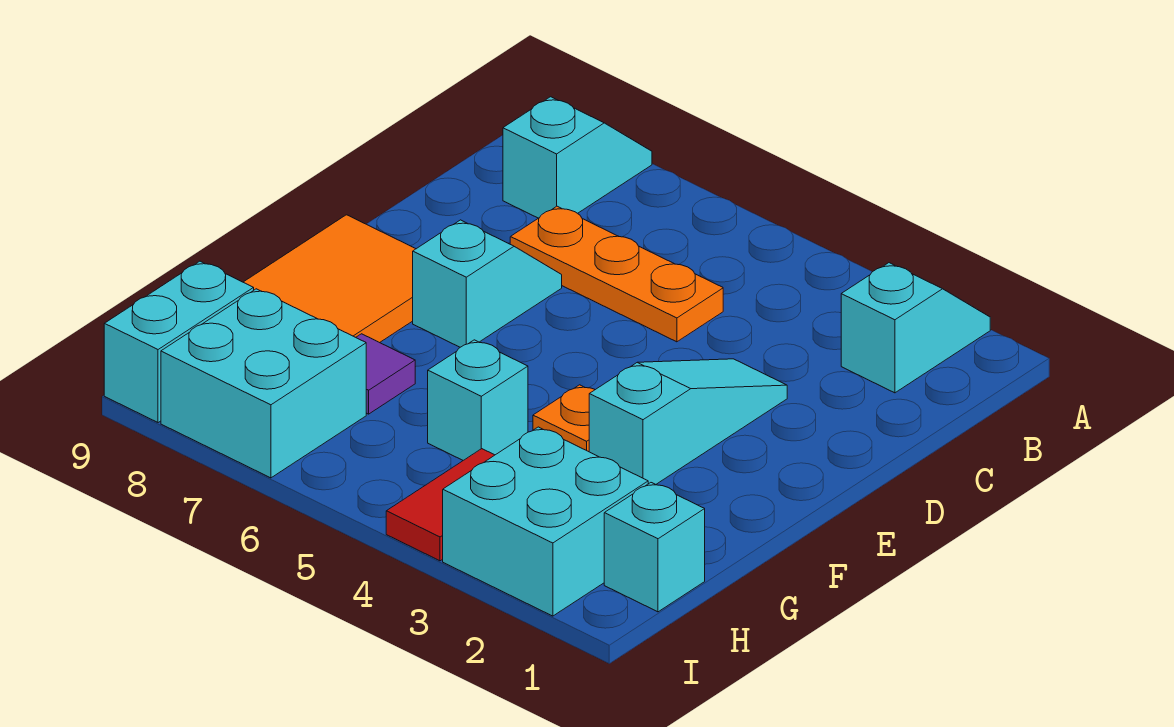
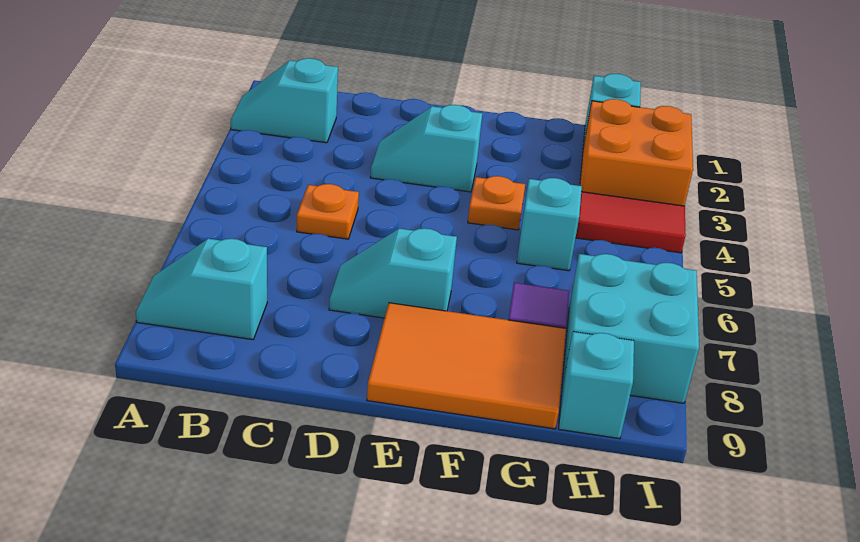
orange plate C5:C7 level 1 -> orange plate C5 level 1
cyan slope D3:F3 level 1 top F -> cyan slope D3:E3 level 1 top E
cyan brick H2:I3 level 1 -> orange brick H2:I3 level 1
cyan brick H9:I9 level 1 -> cyan brick H9 level 1

